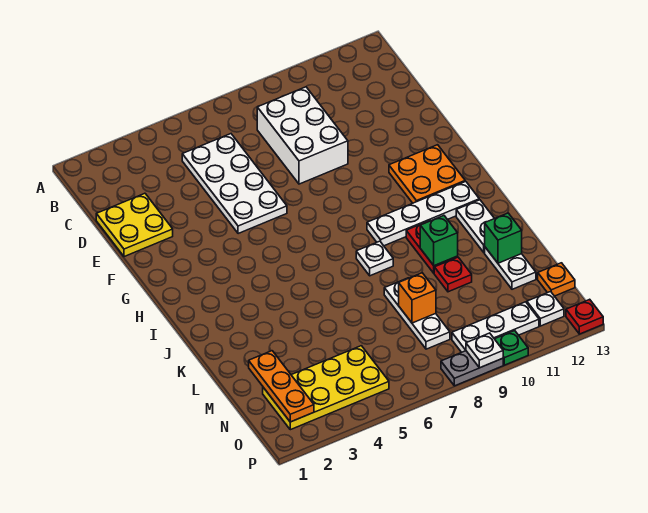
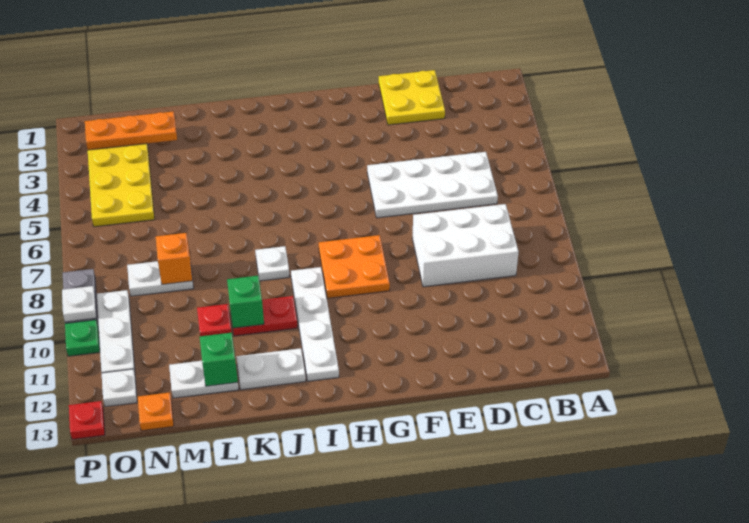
orange plate G11:H12 level 1 -> orange plate G8:H9 level 1
white plate L8:N8 level 1 -> white plate M8:N8 level 1

